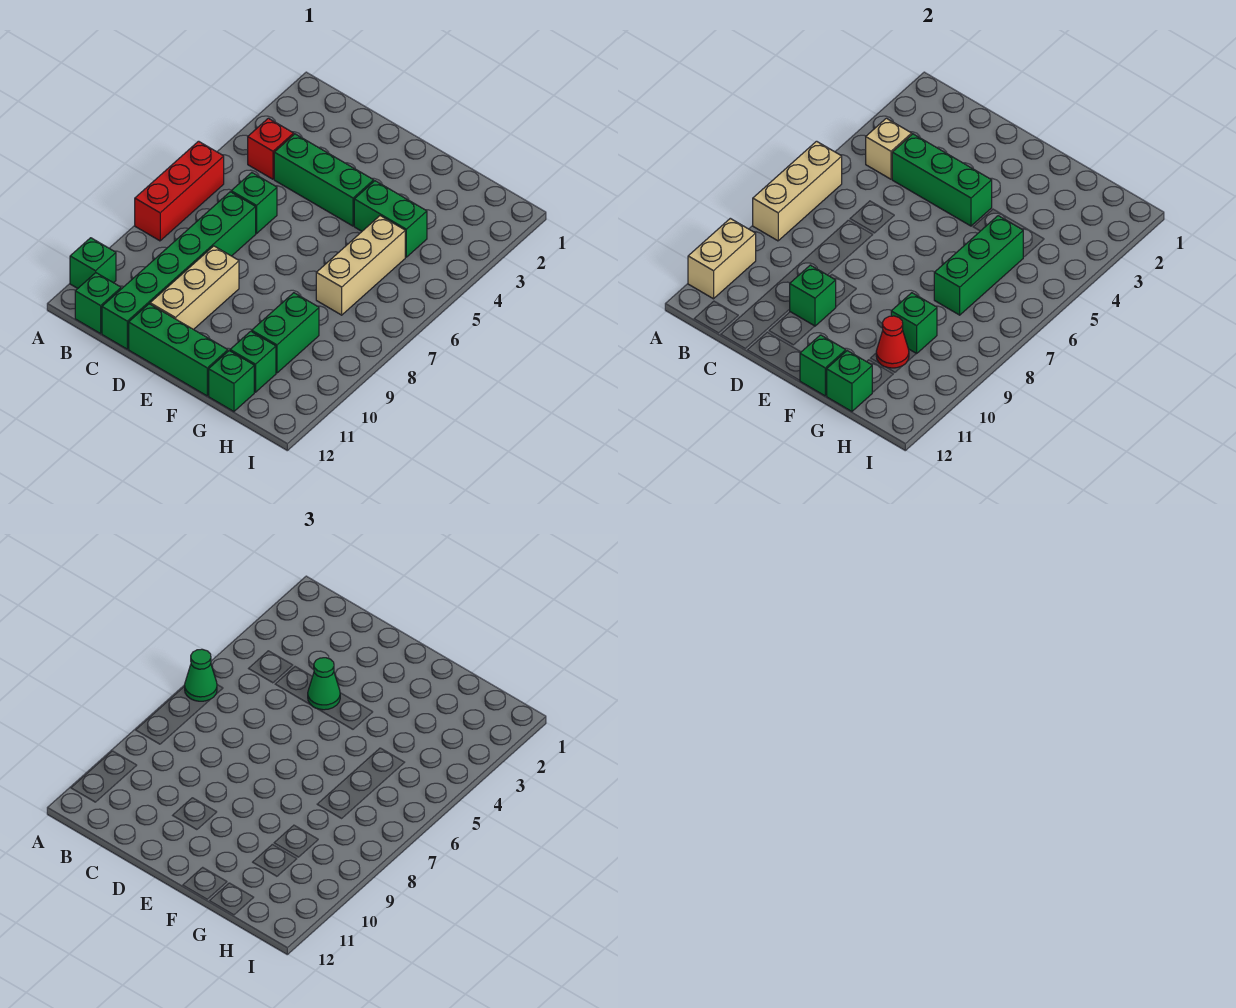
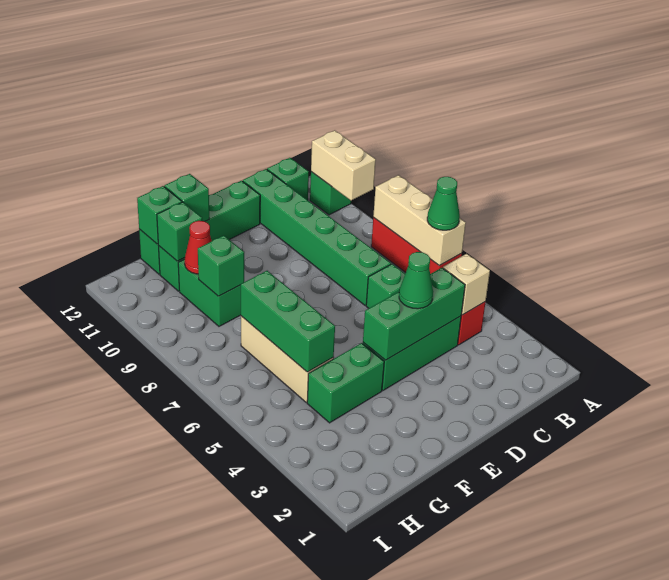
tan brick D9:D11 level 1 -> none
green brick D10 level 2 -> green brick G11 level 2

